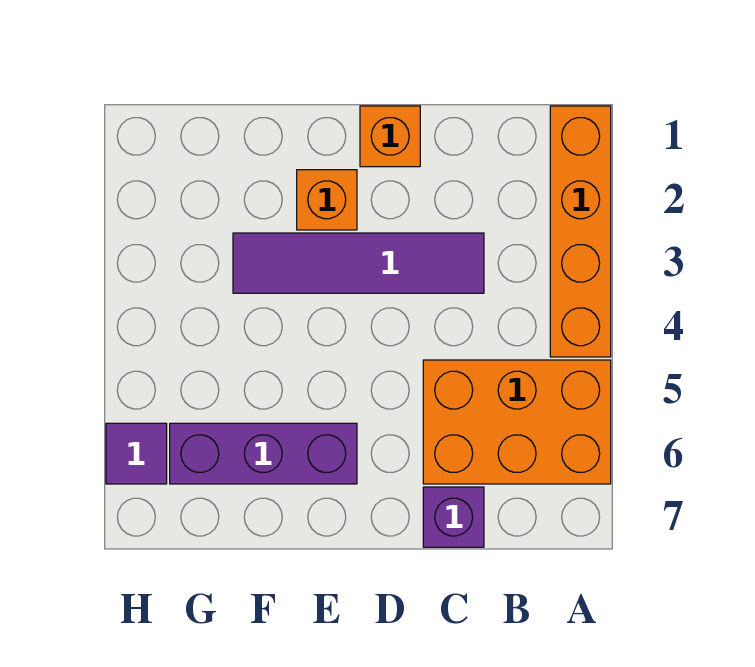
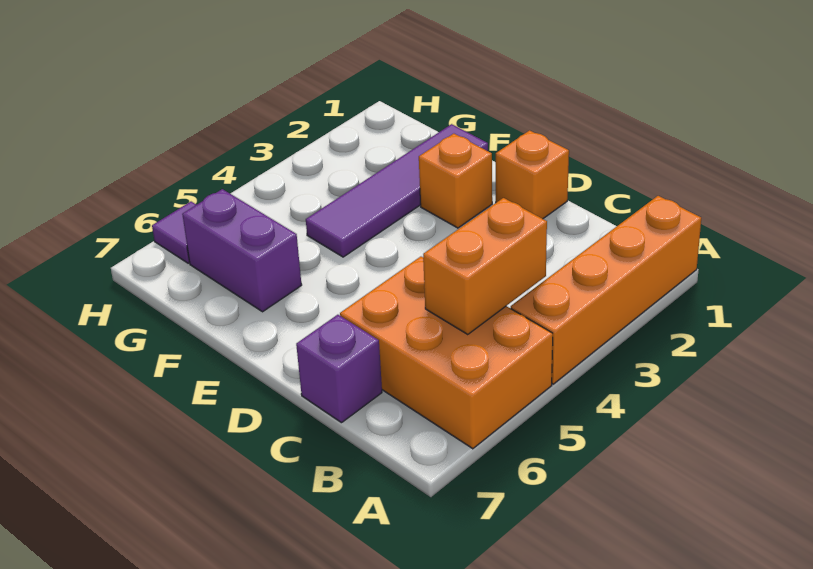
none -> orange brick B4:B5 level 2
purple tile C3:F3 level 1 -> purple tile F1:F4 level 1
purple brick E6:G6 level 1 -> purple brick F6:G6 level 1

